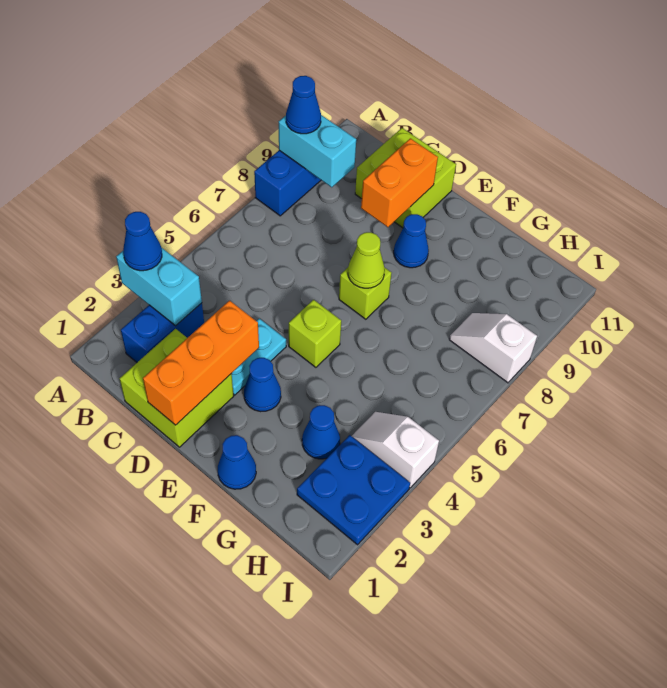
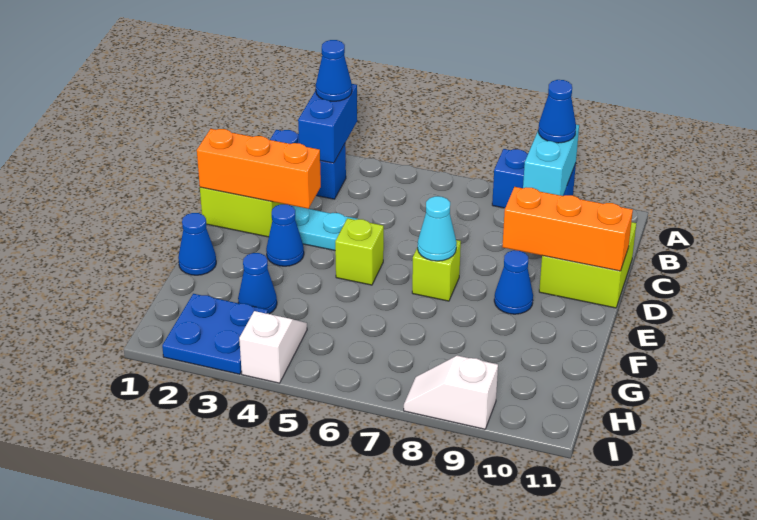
cyan brick A3:B3 level 2 -> blue brick A3:B3 level 2
orange brick D9:D10 level 2 -> orange brick D9:D11 level 2
lime cone E7 level 2 -> cyan cone E7 level 2
white slope H8:I8 level 1 top I -> white slope I8:I9 level 1 top 9

